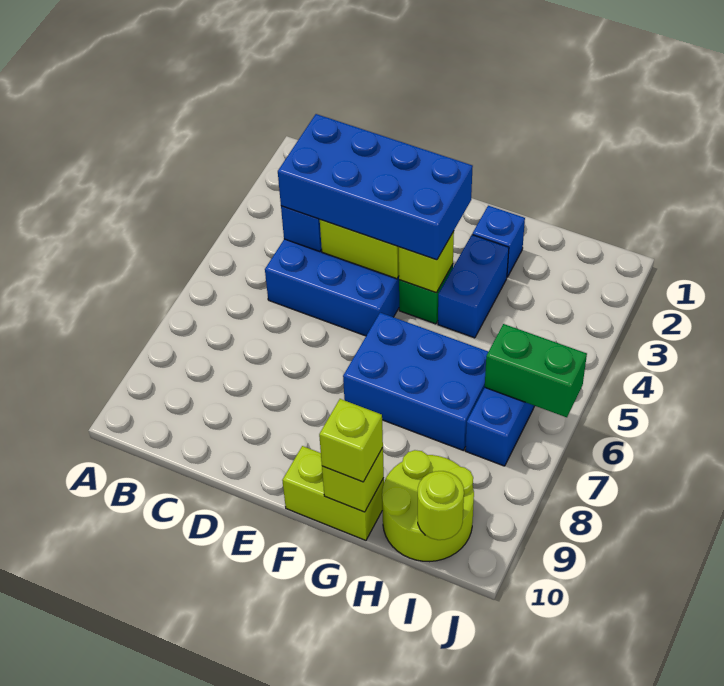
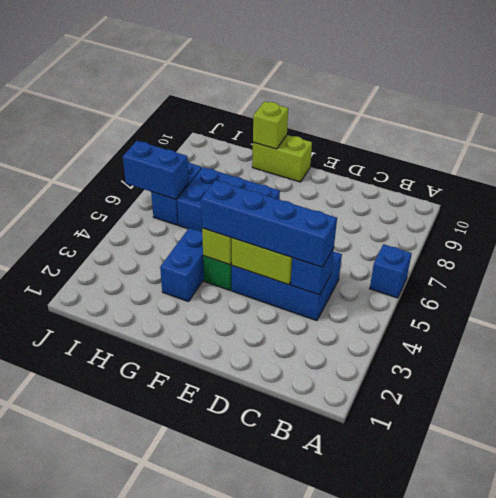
blue brick C3:F4 level 3 -> blue brick C4:F4 level 3
blue brick G2 level 1 -> blue brick A6 level 1
lime brick G10 level 3 -> none
lime round brick H9:I10 level 1 -> none
green brick I6:J6 level 2 -> blue brick I6:J6 level 2
lime round brick I10 level 2 -> none

